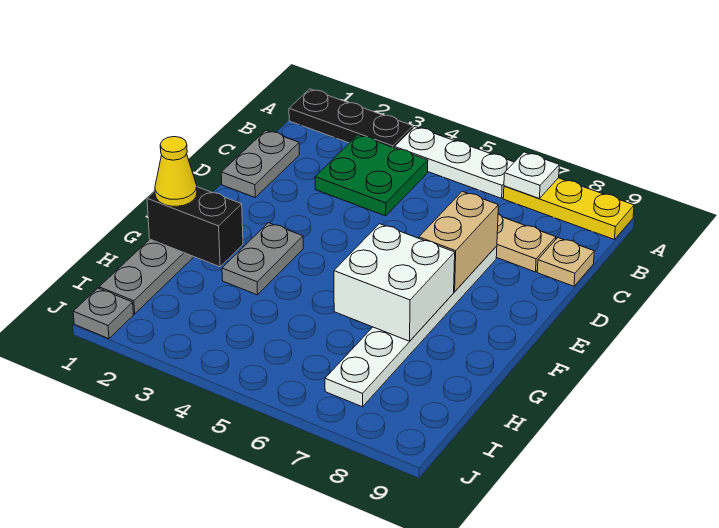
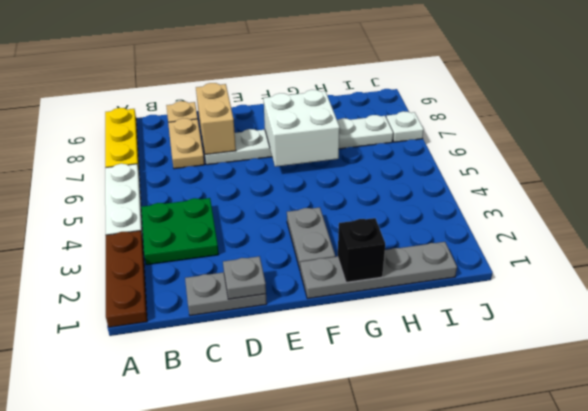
black plate A1:A3 level 1 -> brown plate A1:A3 level 1
white plate A7 level 2 -> white plate J7 level 1
tan brick D7:E7 level 2 -> tan brick D7:D8 level 2
grey plate F3:G3 level 1 -> grey plate F2:F3 level 1
black brick G1:G2 level 2 -> black brick G1 level 2
yellow cone G1 level 3 -> none
grey plate J1 level 1 -> grey plate D1 level 2

